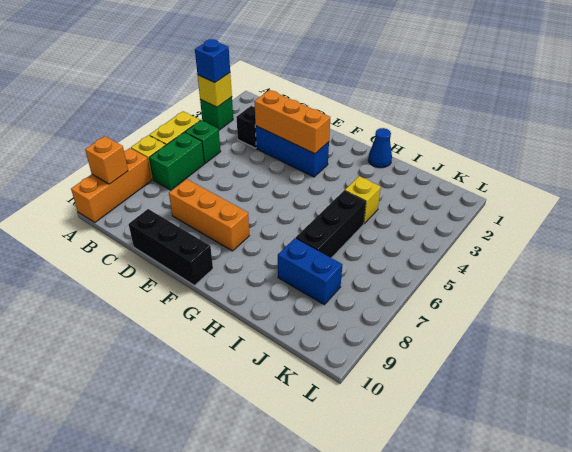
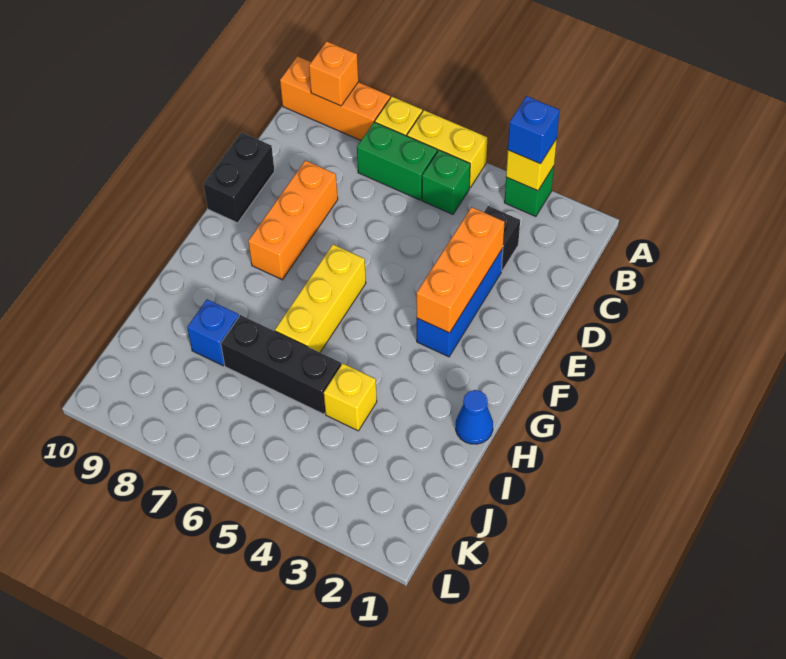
black brick D10:F10 level 1 -> black brick D10:E10 level 1
none -> yellow brick F6:H6 level 1
blue brick I8:J8 level 1 -> blue brick I8 level 1

